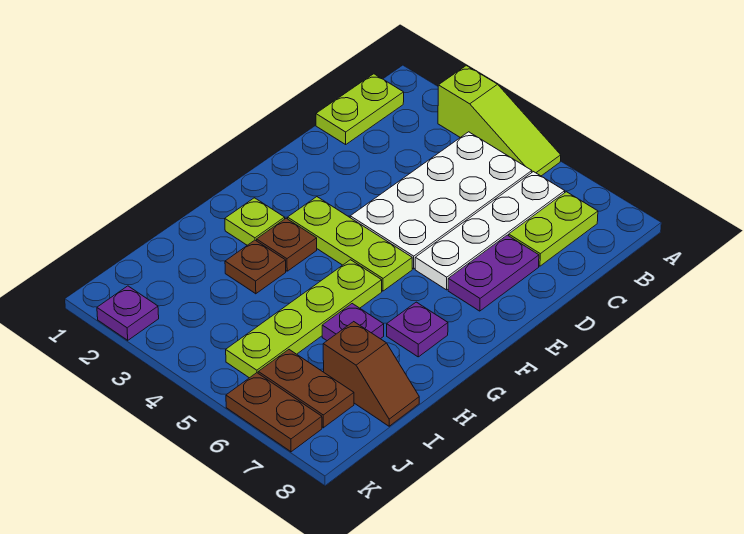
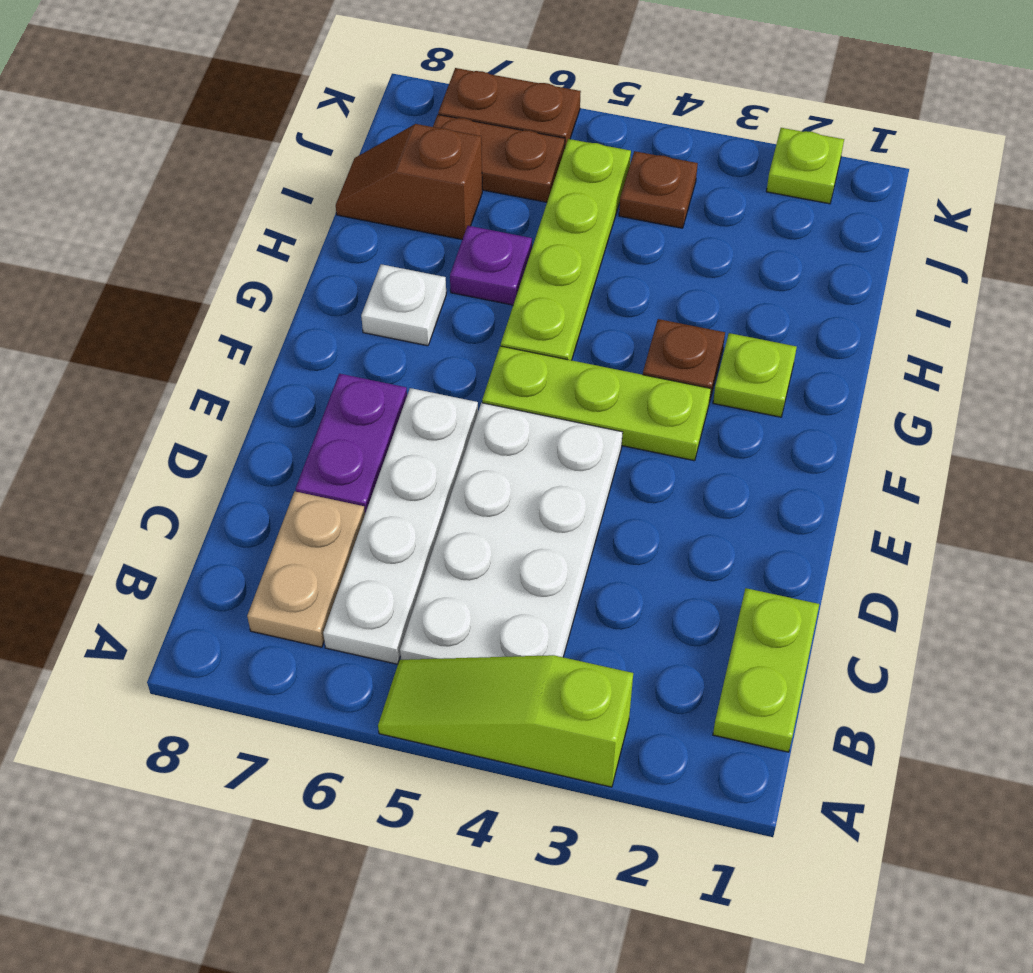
lime plate B7:C7 level 1 -> tan plate B7:C7 level 1
purple plate G7 level 1 -> white plate G7 level 1
brown plate H3 level 1 -> brown plate J4 level 1
purple plate K2 level 1 -> lime plate K2 level 1

